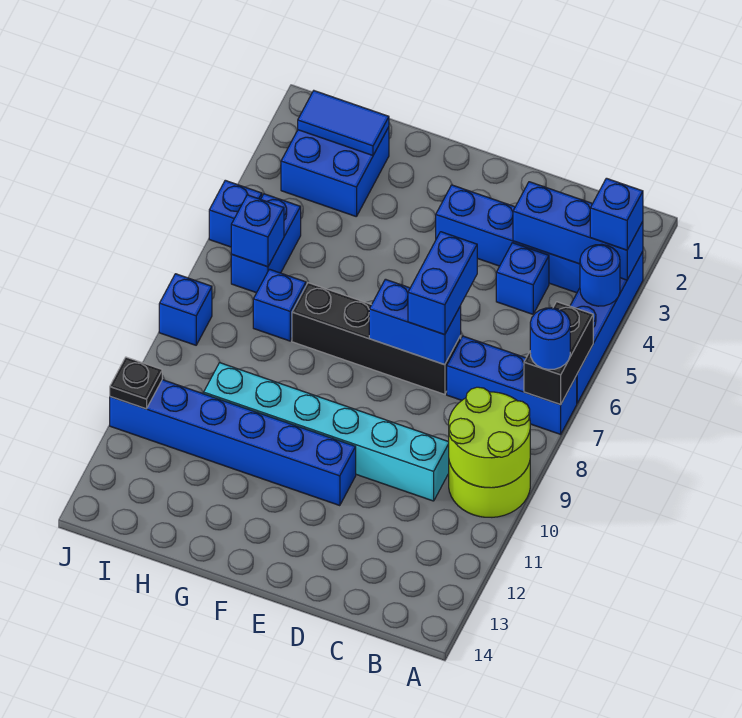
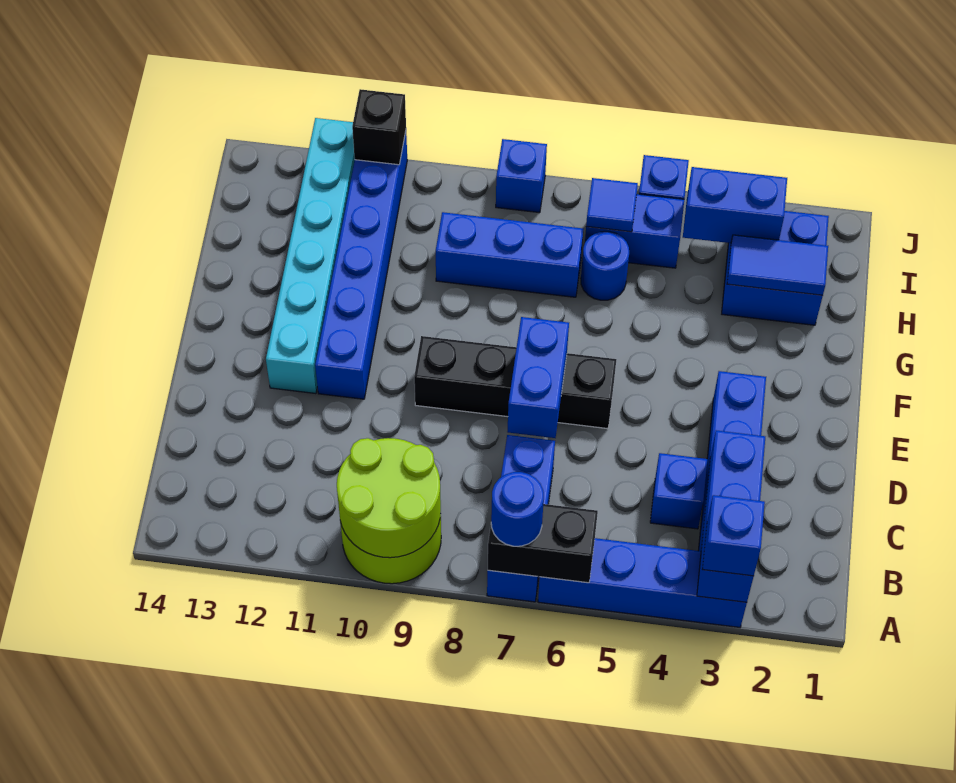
blue round brick A4 level 2 -> blue round brick H6 level 1
cyan brick C10:H10 level 1 -> cyan brick E12:J12 level 1
blue brick D6:D7 level 3 -> blue brick I3:I4 level 2
black brick D7:G7 level 1 -> black brick E6:E9 level 1
blue tile H2:I2 level 2 -> blue tile H2:H3 level 2
blue brick H7 level 1 -> blue brick H7:H9 level 1
blue brick I6 level 2 -> blue tile I6 level 2
black plate J11 level 2 -> black brick J11 level 2

